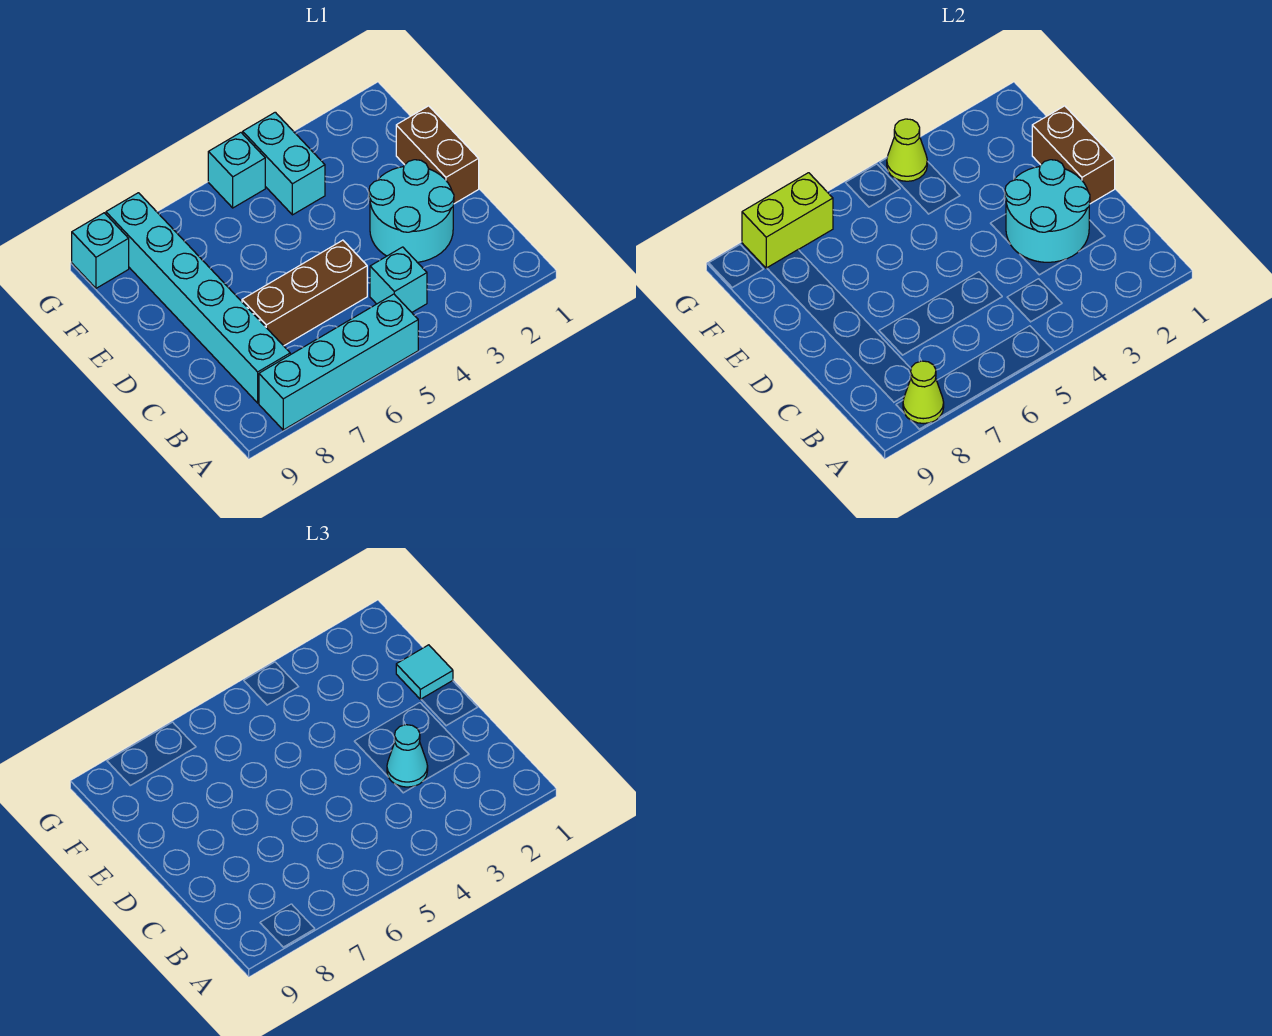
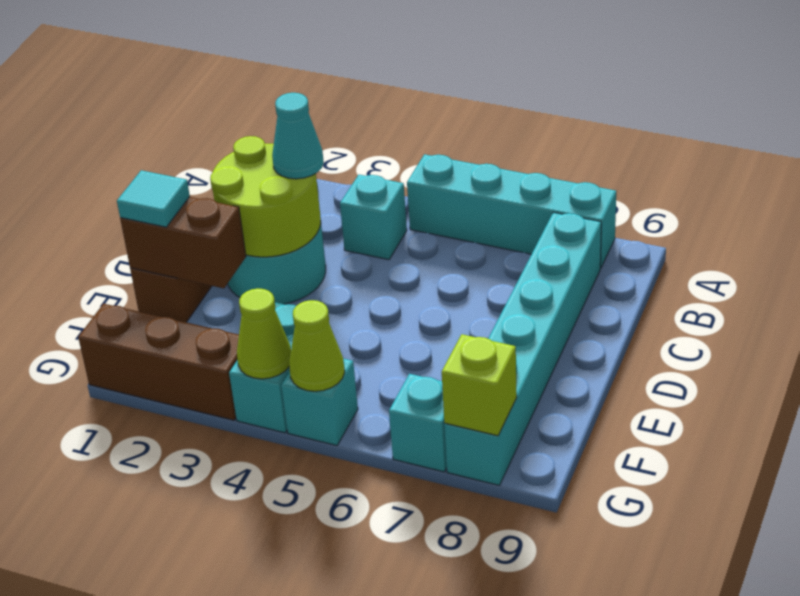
lime cone A8 level 2 -> lime cone G5 level 2
cyan round brick C2:D3 level 2 -> lime round brick C2:D3 level 2
brown brick C5:C7 level 1 -> brown brick G1:G3 level 1
brown brick D1:E1 level 2 -> brown brick E1:E2 level 2
lime brick G7:G8 level 2 -> lime brick G8 level 2
cyan brick G9 level 1 -> cyan brick G7 level 1

